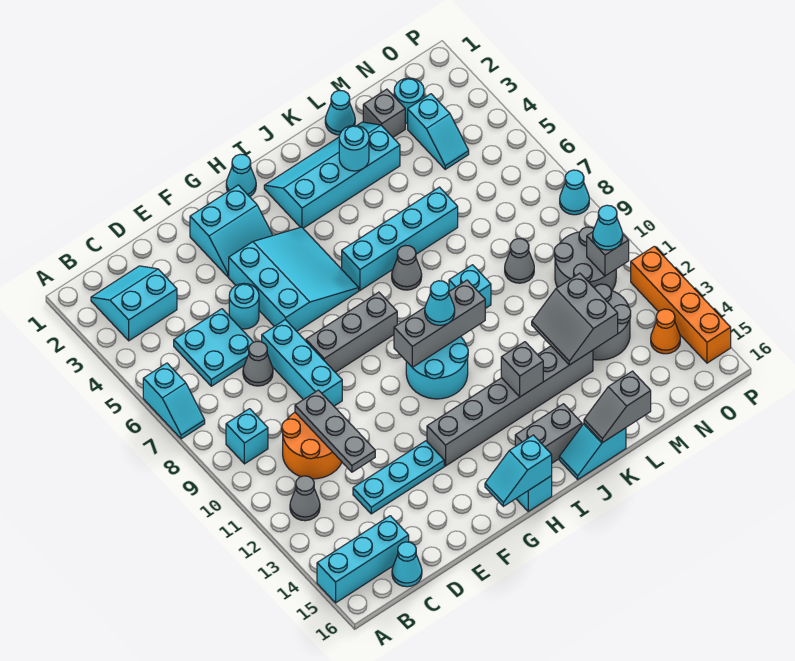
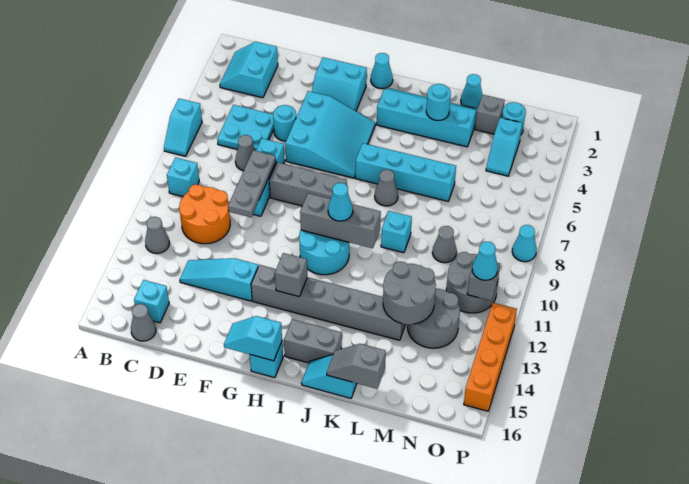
cyan brick A15:C15 level 1 -> cyan brick C15 level 1
cyan slope B2:C3 level 1 top 3 -> cyan slope B2:C3 level 1 top C
cyan cone C16 level 1 -> grey cone C16 level 1
grey plate D10:D12 level 2 -> grey plate E8:E10 level 2
cyan plate D13:F13 level 1 -> cyan slope D13:F13 level 1 top F
grey brick J13 level 2 -> grey brick H13 level 2
grey slope L12:M13 level 2 top M -> grey round brick L12:M13 level 2
orange cone O14 level 1 -> none

